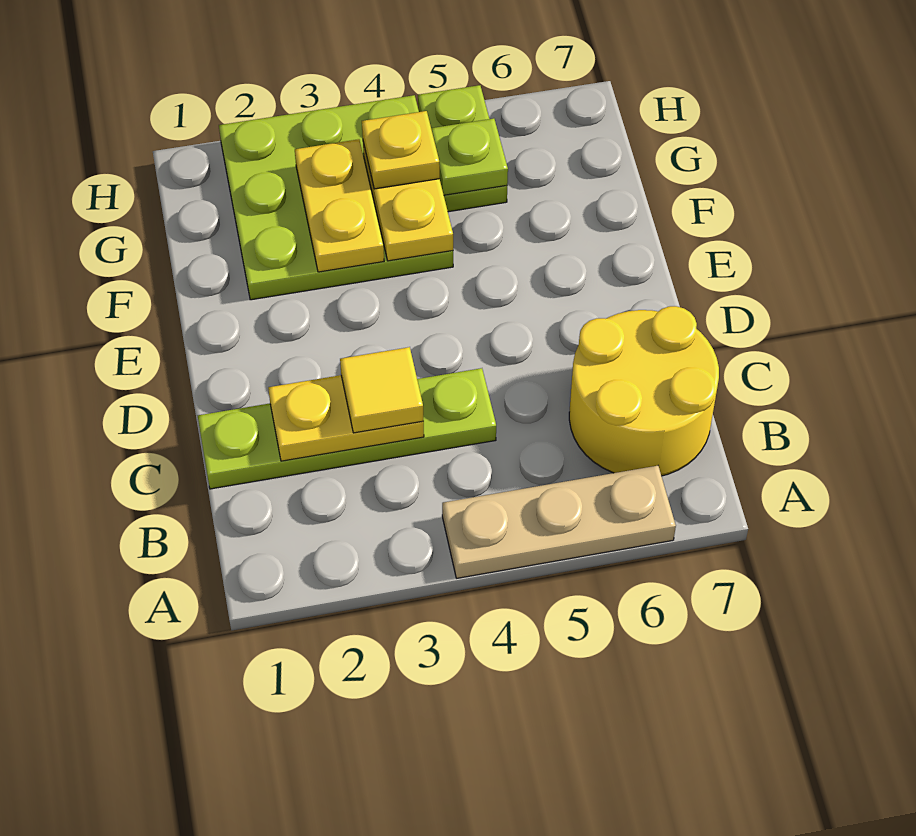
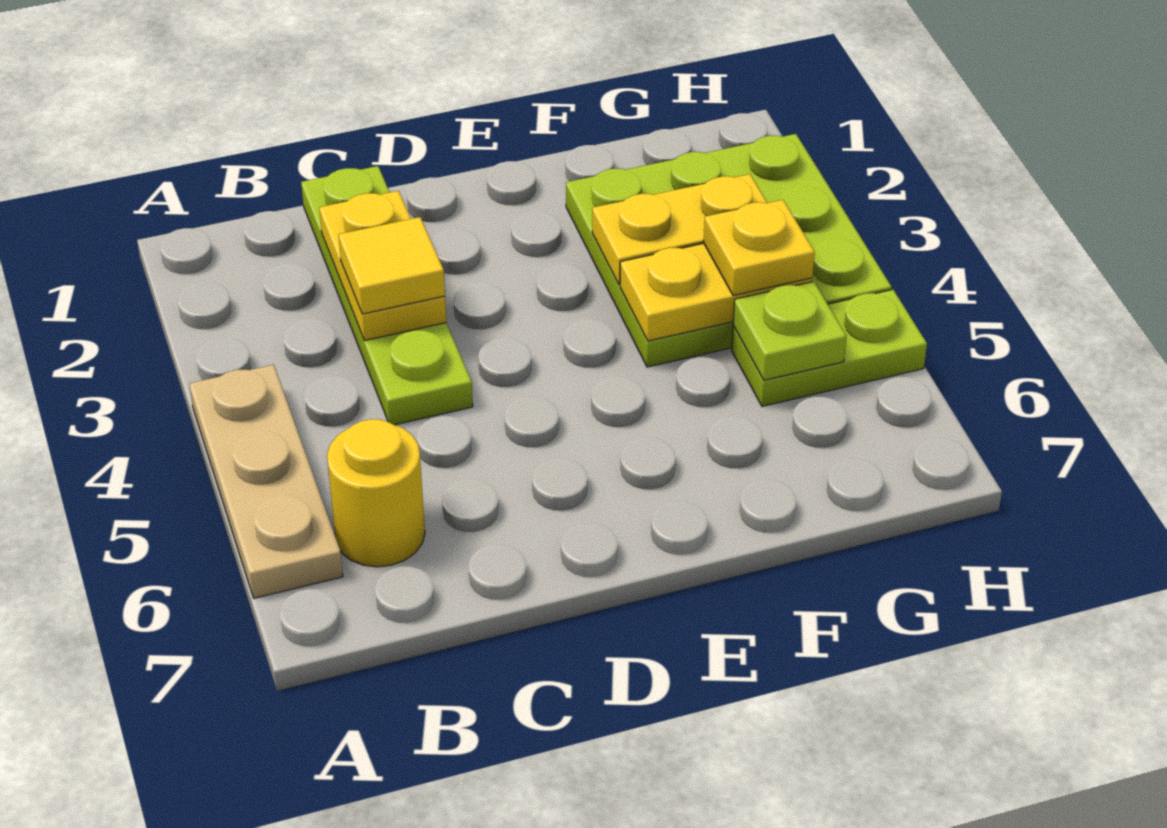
yellow round brick B6:C7 level 1 -> yellow round brick B6 level 1

